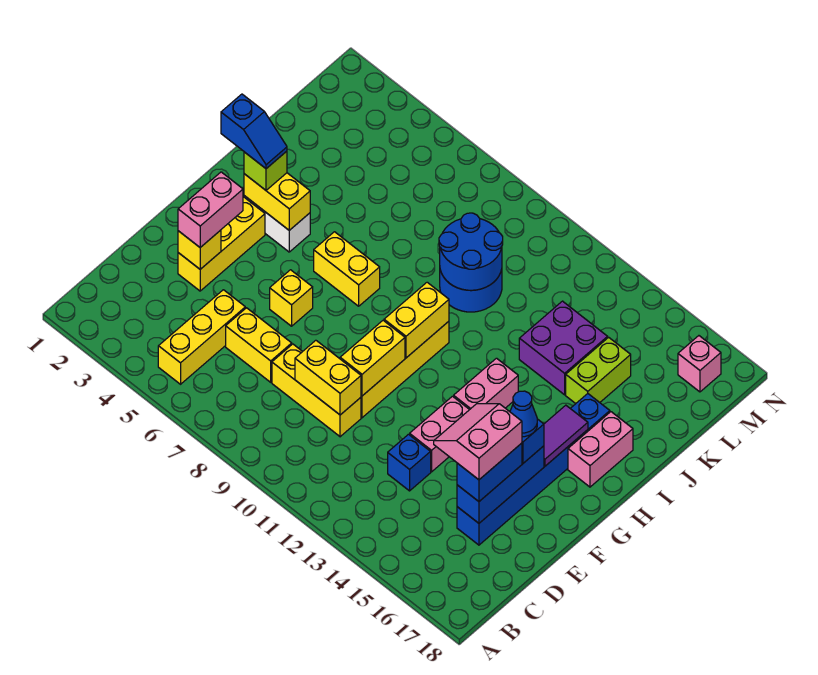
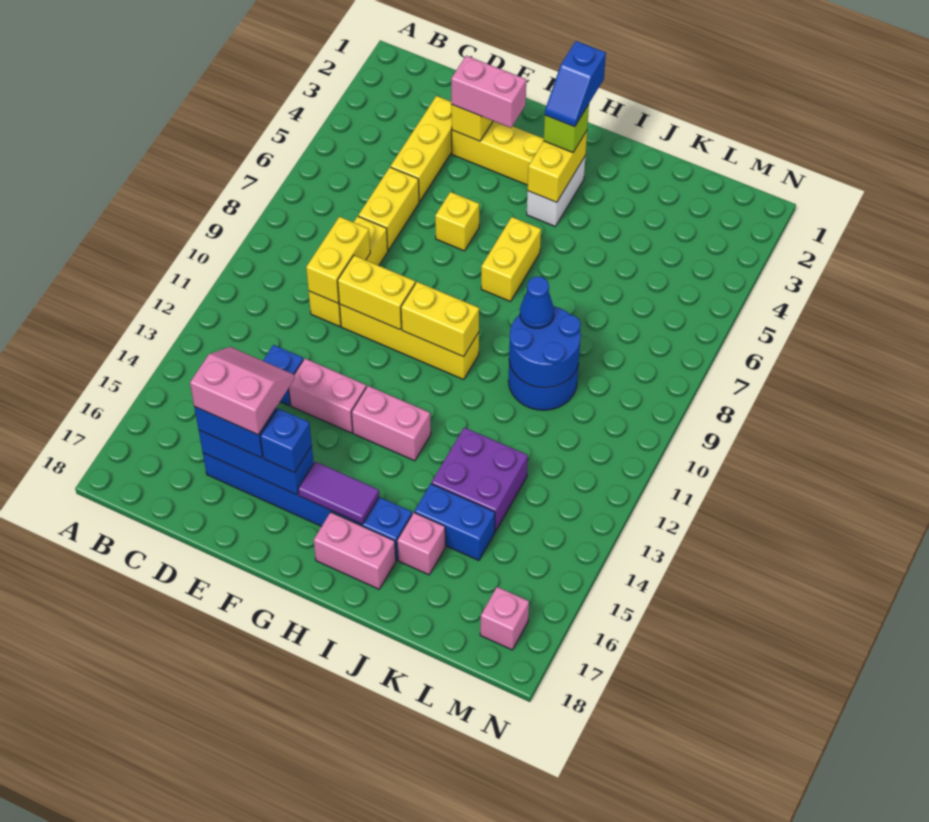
yellow brick B5:D5 level 1 -> yellow brick D3:D5 level 1
blue cone F16 level 4 -> blue cone J9 level 3
lime brick J15:K15 level 1 -> blue brick J15:K15 level 1
none -> pink brick J16 level 1

